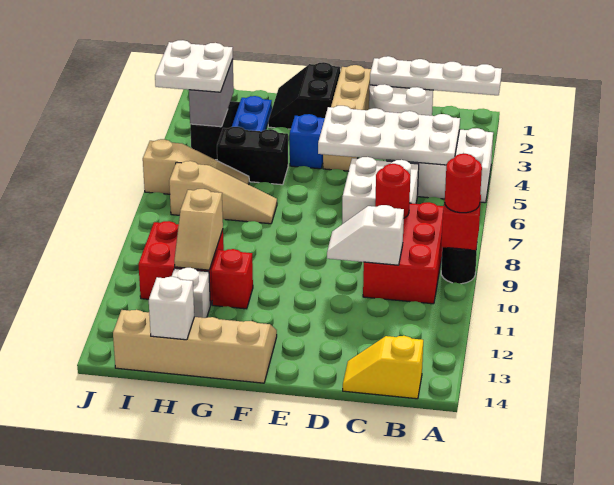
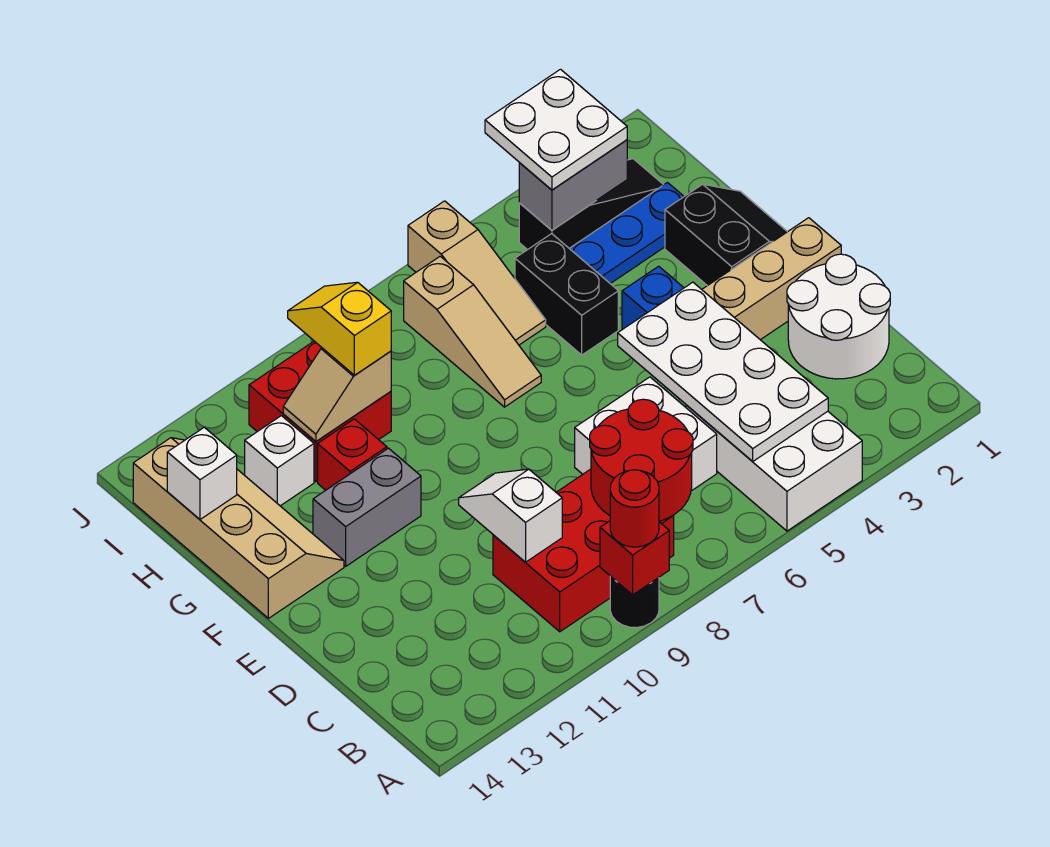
white plate A1:D1 level 2 -> none
yellow slope B14:C14 level 1 top B -> yellow slope H10:I10 level 3 top H
red round brick C8 level 2 -> red round brick B7:C8 level 2
black slope F1:G2 level 1 top F -> black slope F1:G2 level 1 top 2
none -> grey brick F11:F12 level 1

